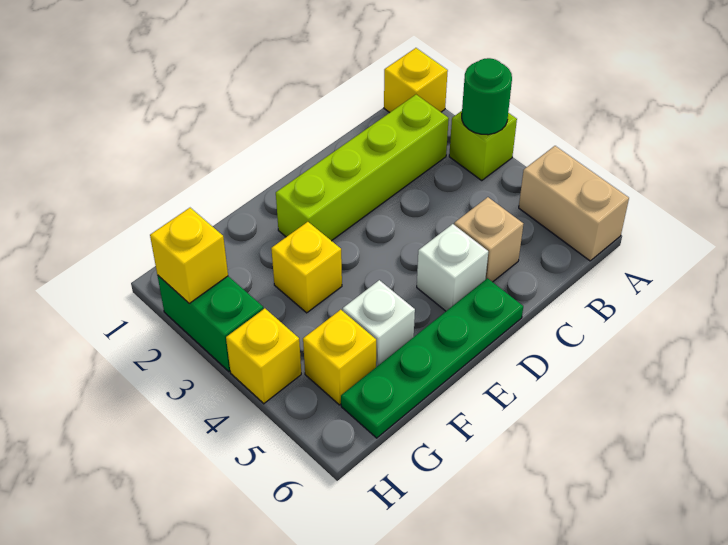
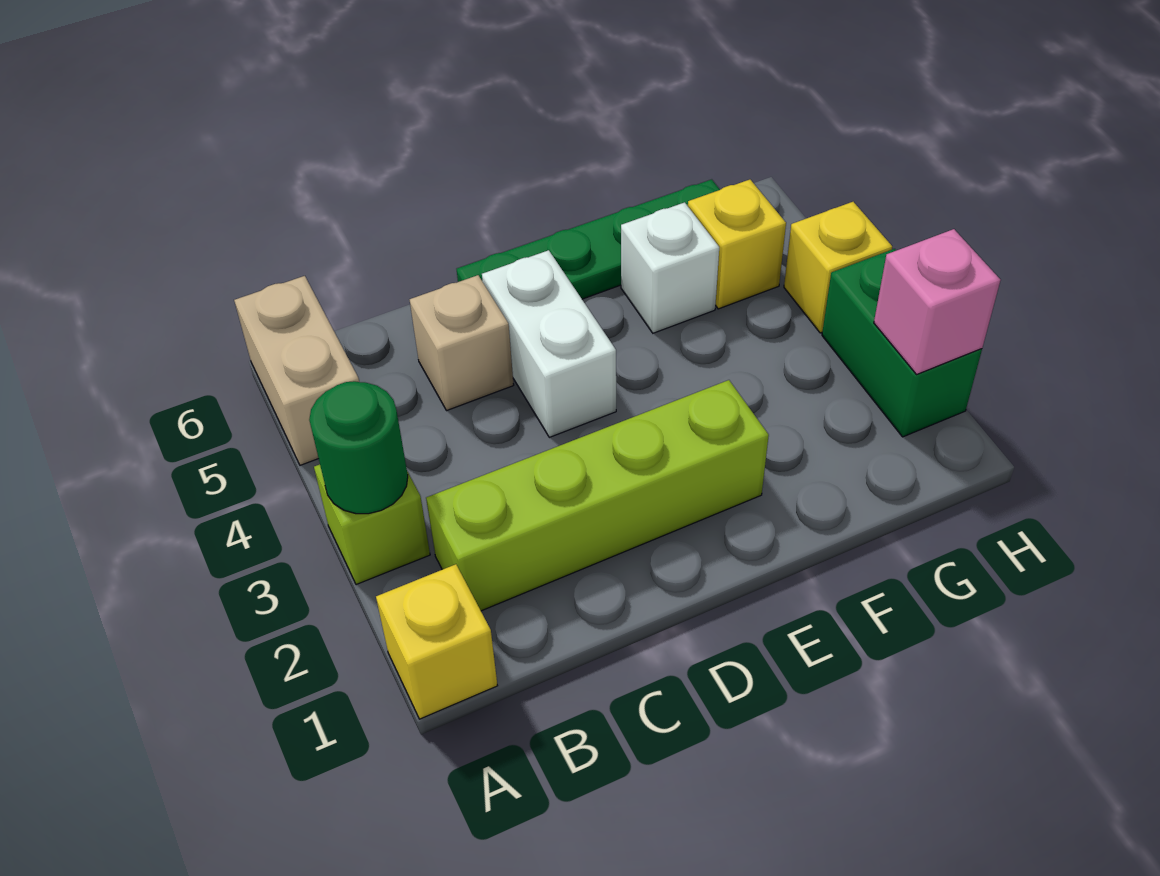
white brick D5 level 1 -> white brick D4:D5 level 1
yellow brick F3 level 1 -> none
yellow brick H2 level 2 -> pink brick H2 level 2

